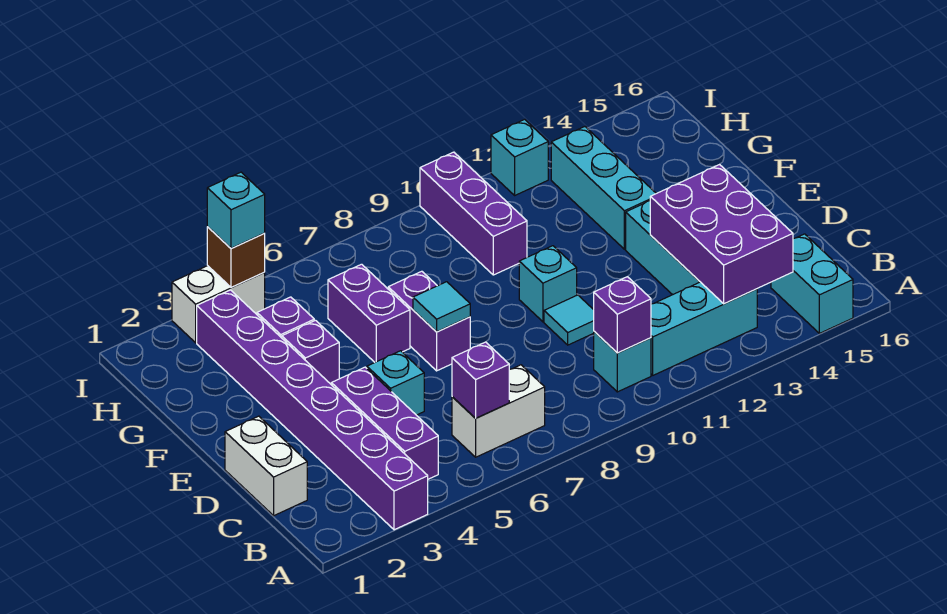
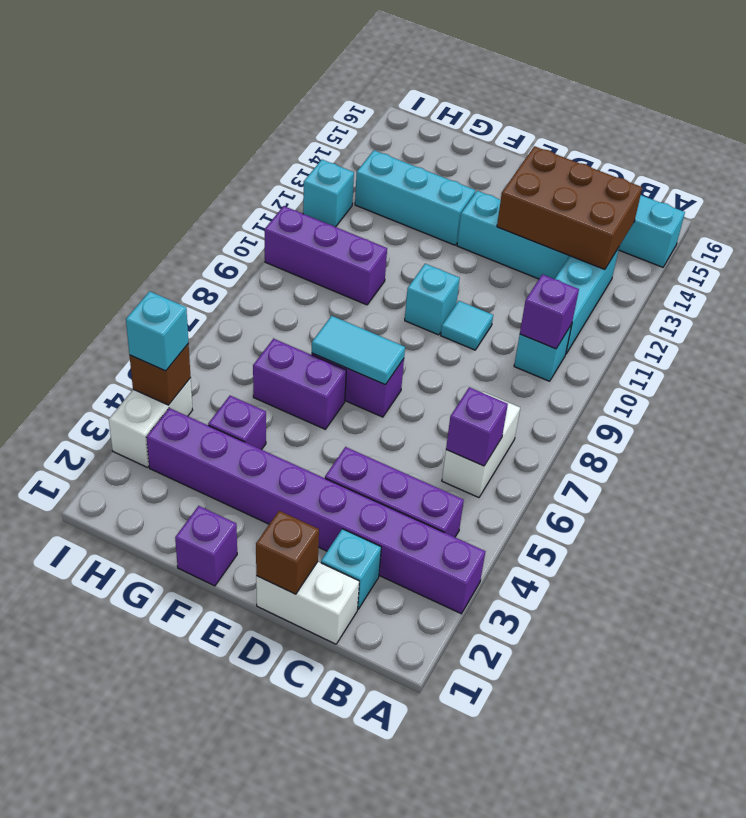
purple brick B13:D14 level 2 -> brown brick B13:D14 level 2
none -> brown brick D1 level 2
cyan brick D5 level 1 -> cyan brick C2 level 1
cyan tile E7 level 2 -> cyan tile E7:F7 level 2
purple brick F4 level 1 -> purple brick F1 level 1

